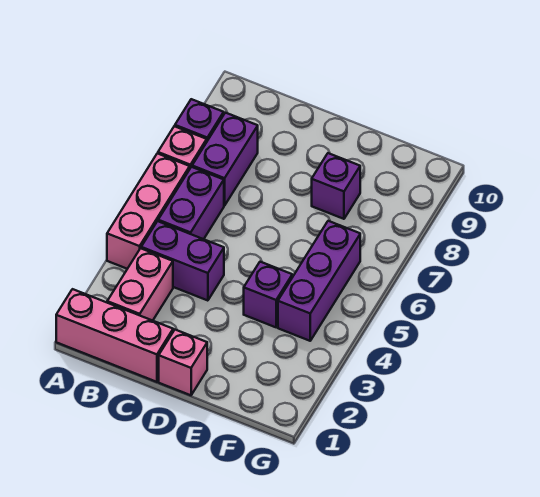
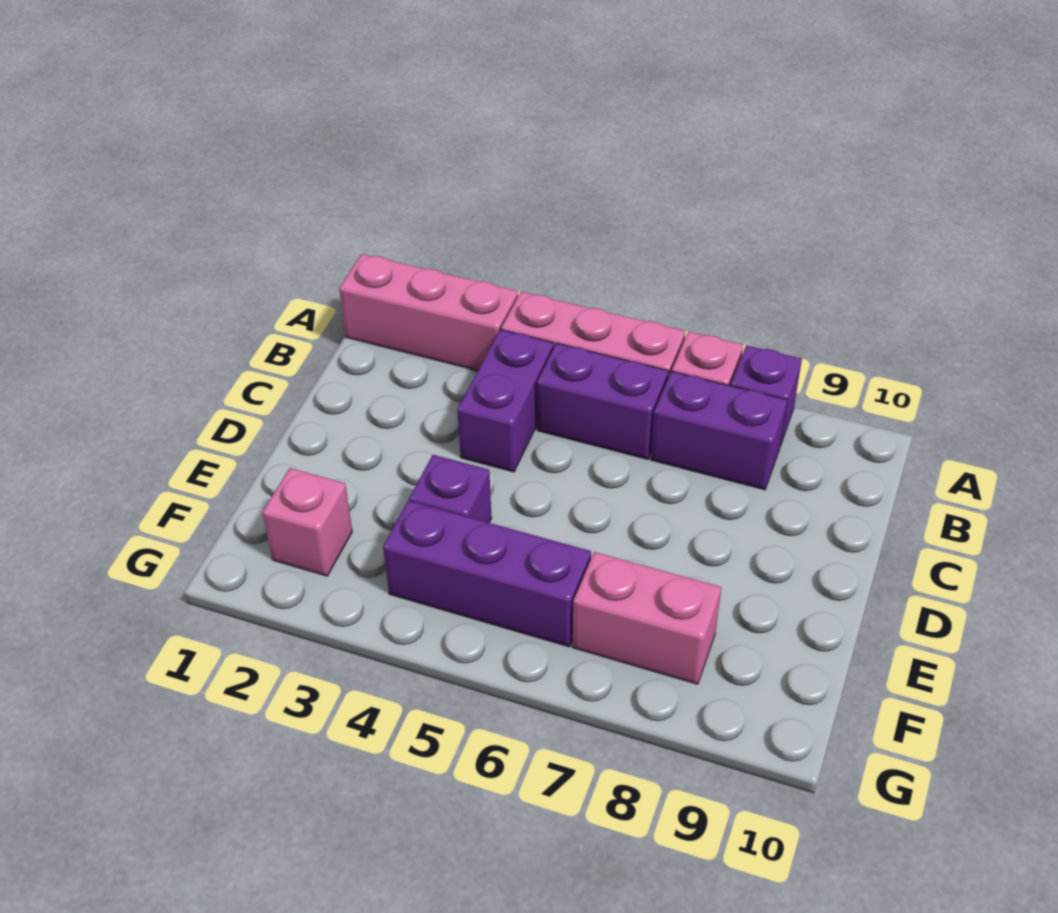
pink brick A1:C1 level 1 -> pink brick A1:A3 level 1
pink brick B2:B3 level 1 -> pink brick F7:F8 level 1
pink brick D1 level 1 -> pink brick F2 level 1
purple brick E8 level 1 -> none

